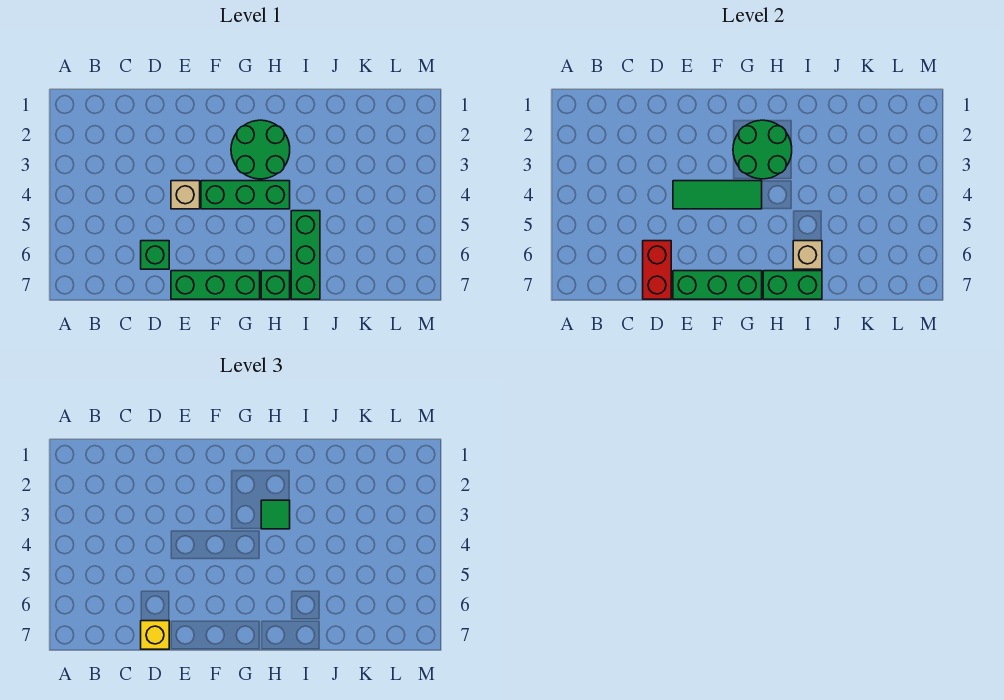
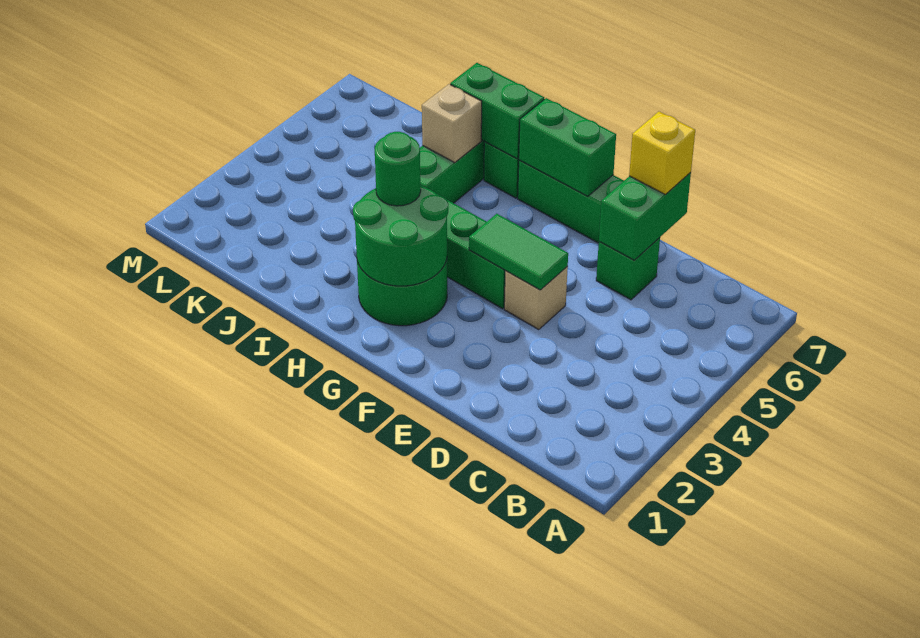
red brick D6:D7 level 2 -> green brick D6:D7 level 2
green tile E4:G4 level 2 -> green tile E4:F4 level 2
green brick E7:G7 level 2 -> green brick F7:G7 level 2
green tile H3 level 3 -> green round brick H3 level 3

